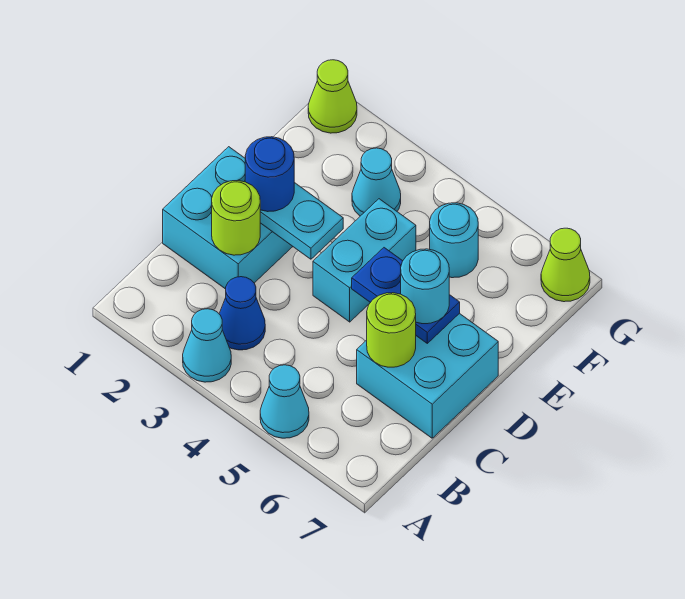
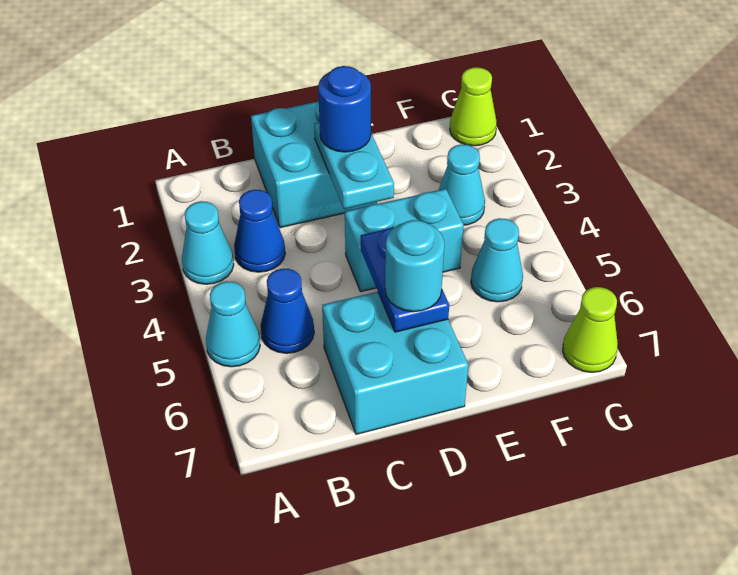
none -> blue cone B5 level 1
lime round brick C2 level 2 -> none
lime round brick C6 level 2 -> none
cyan round brick F5 level 1 -> cyan cone F5 level 1

